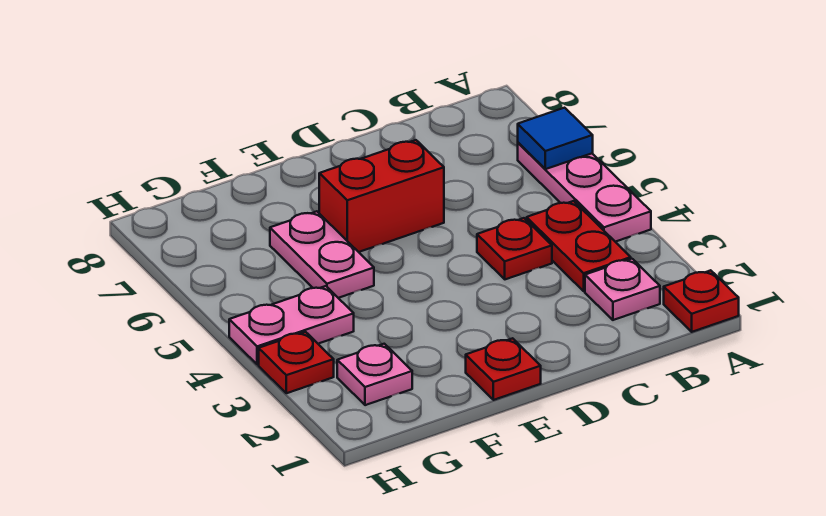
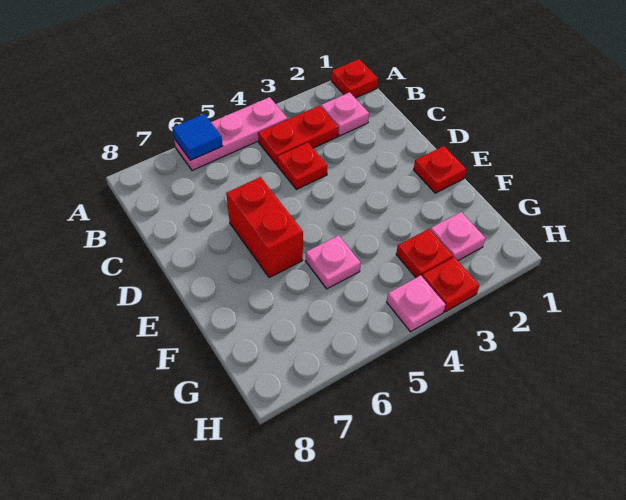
pink plate F5:F6 level 1 -> pink plate F5 level 1
none -> red plate G3 level 1
pink plate G4:H4 level 1 -> pink plate H4 level 1

